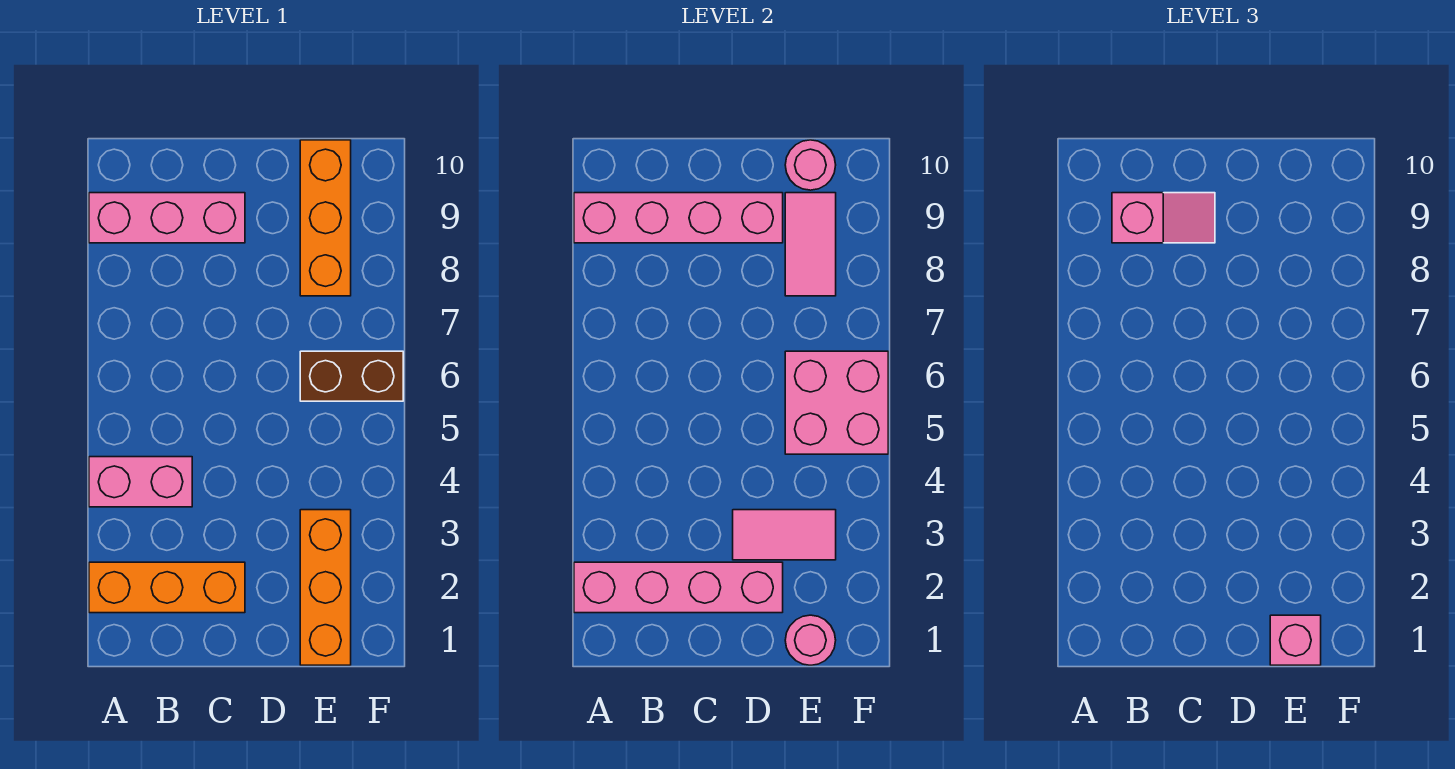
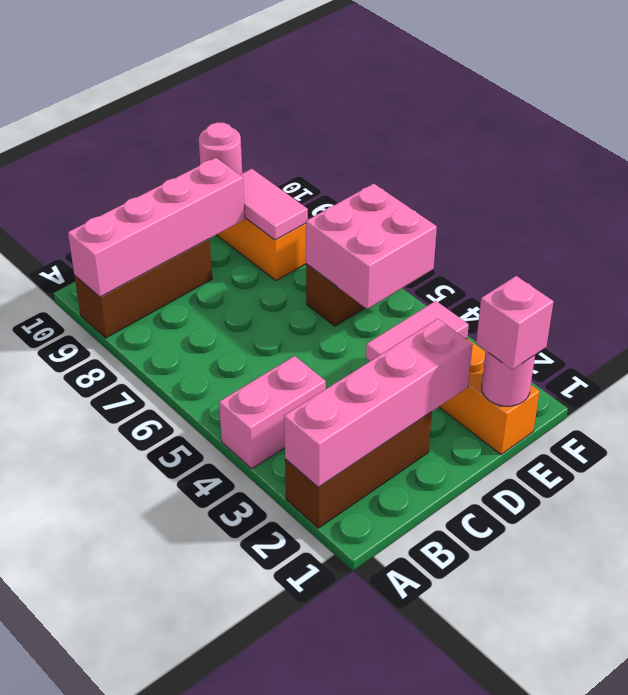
orange brick A2:C2 level 1 -> brown brick A2:C2 level 1
pink brick A9:C9 level 1 -> brown brick A9:C9 level 1
pink slope B9:C9 level 3 top B -> none

